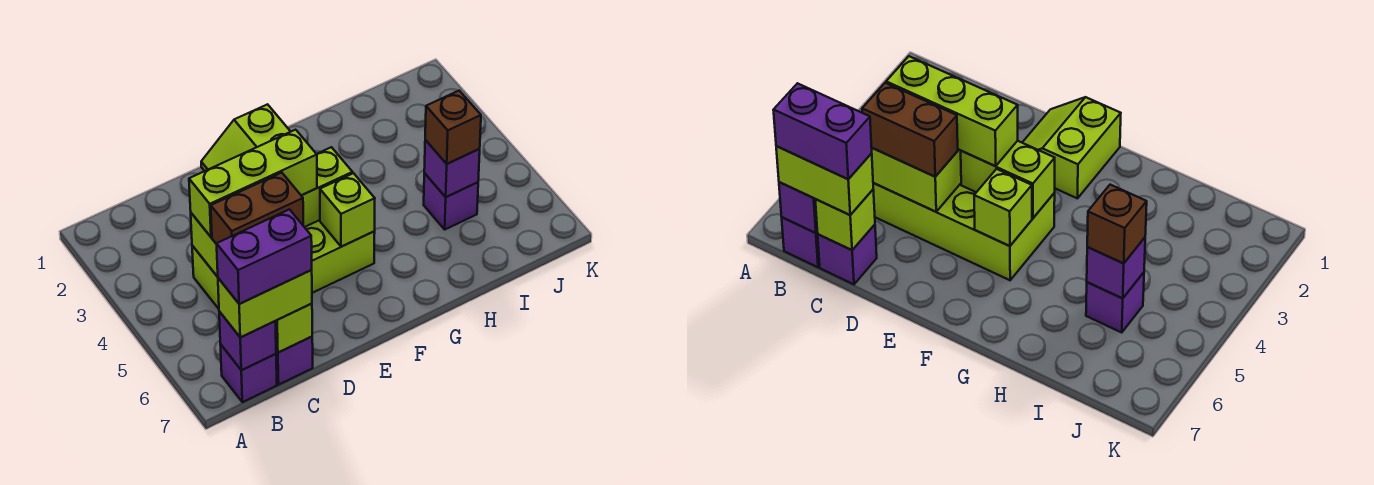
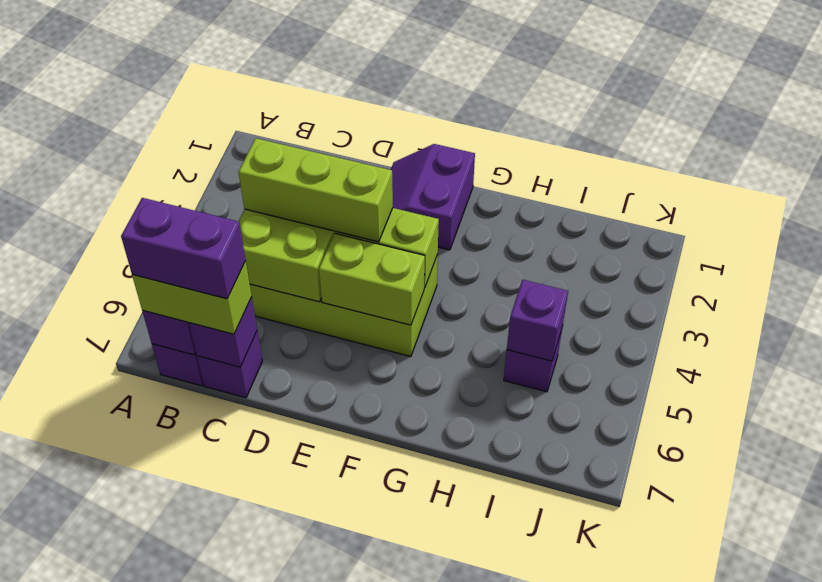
brown brick C5:D5 level 3 -> none
lime brick C7 level 2 -> purple brick C7 level 2
lime slope E1:F2 level 1 top F -> purple slope E1:F2 level 1 top F
lime brick F5 level 2 -> lime brick E5:F5 level 2
brown brick I5 level 3 -> none

